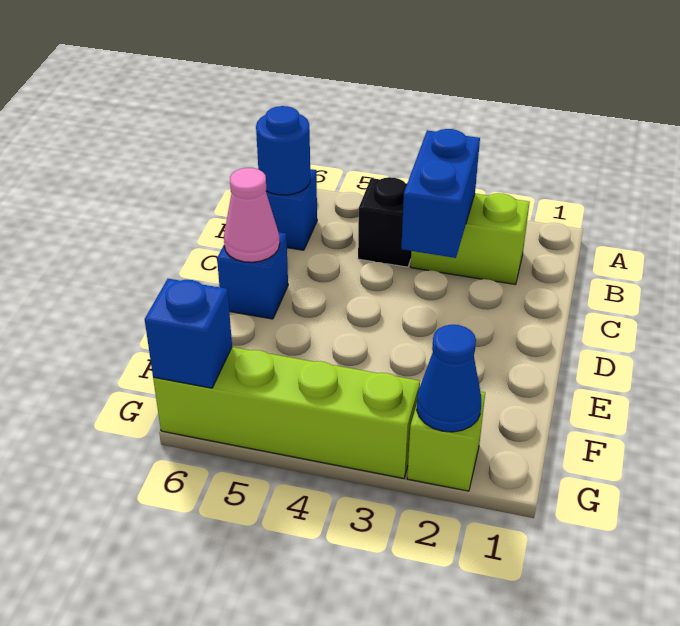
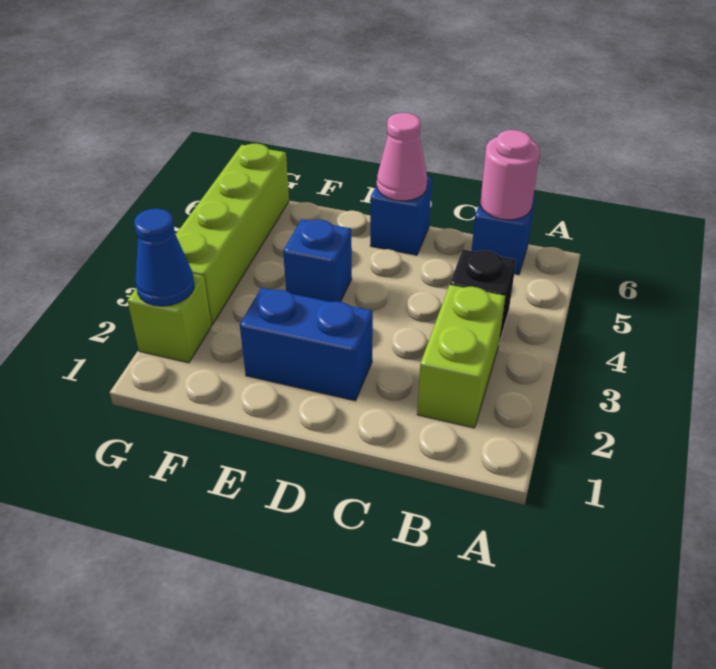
blue brick B3:C3 level 2 -> blue brick D2:E2 level 1
blue round brick B6 level 2 -> pink round brick B6 level 2
blue brick G6 level 2 -> blue brick E4 level 1

